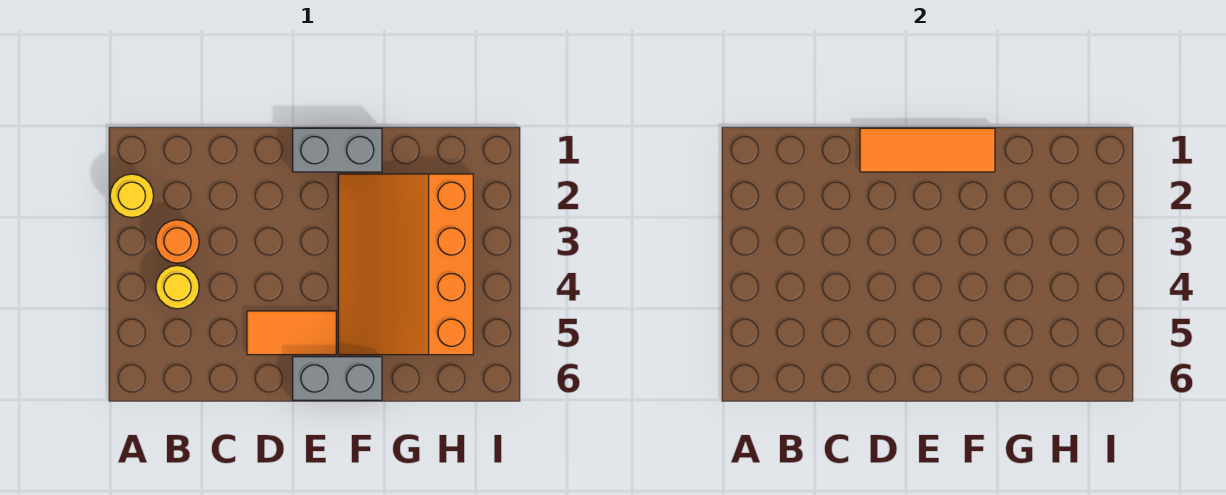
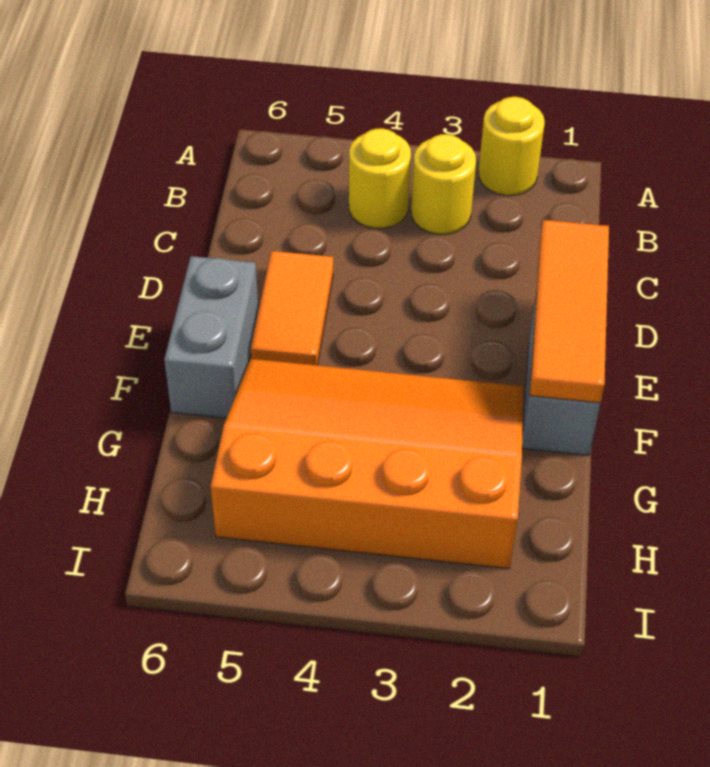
orange round brick B3 level 1 -> yellow round brick B3 level 1

